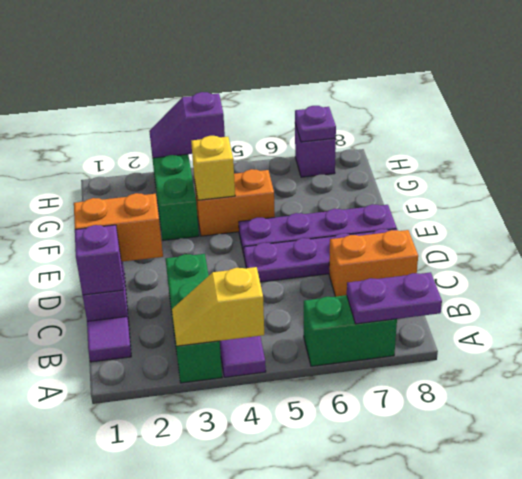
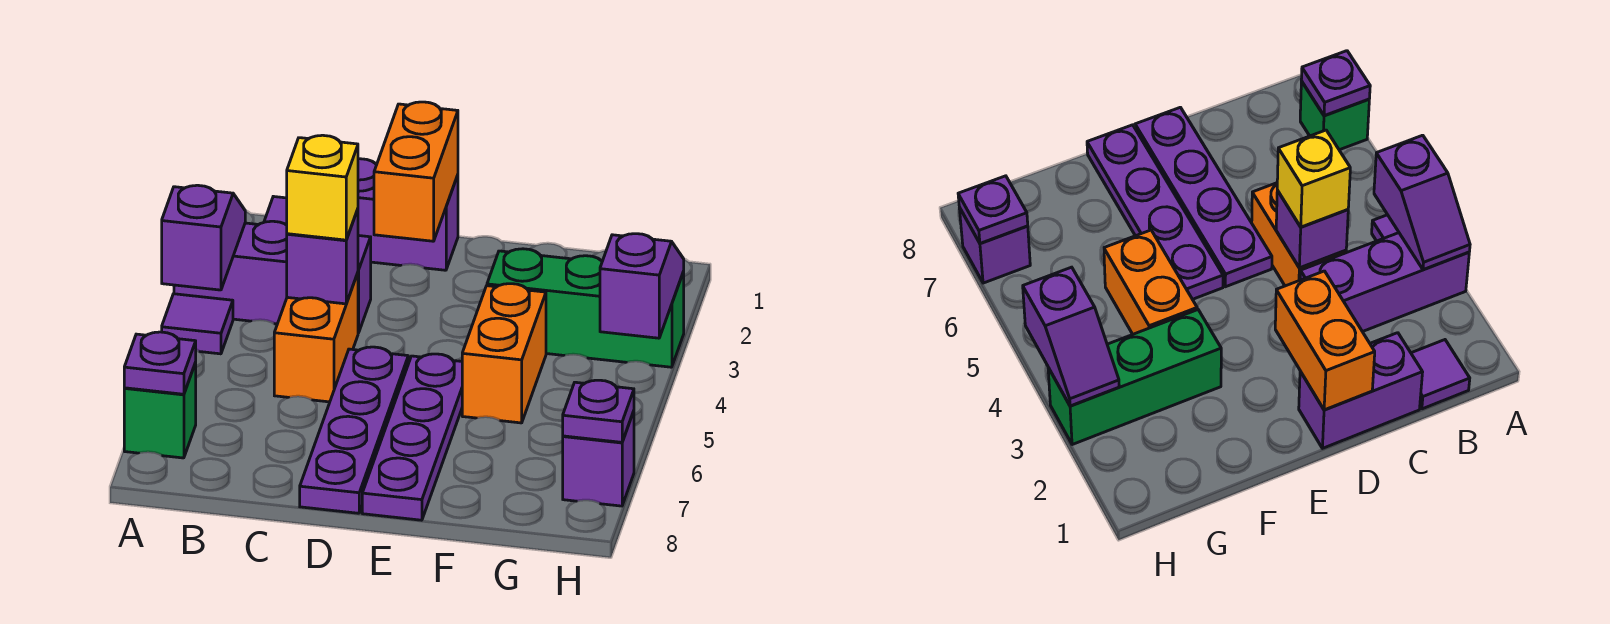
green brick A3:C3 level 1 -> purple brick A3:C3 level 1
yellow slope A3:A4 level 2 top 4 -> purple slope A3:A4 level 2 top 4
green brick A6:A7 level 1 -> green brick A7 level 1
purple plate A7:A8 level 2 -> purple plate A7 level 2
purple brick C1 level 2 -> purple brick C4 level 2
orange brick C7:C8 level 1 -> orange brick C4:C5 level 1
yellow brick F4 level 2 -> yellow brick C4 level 3

